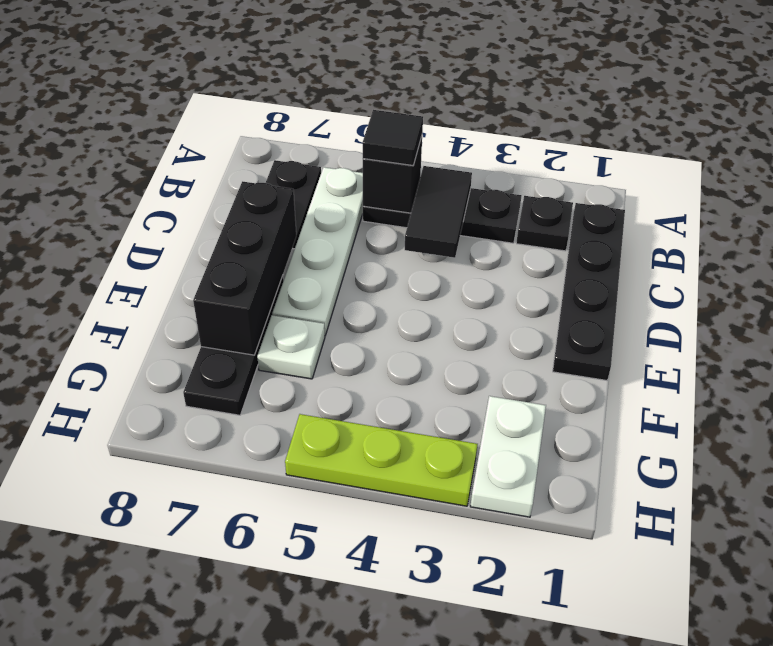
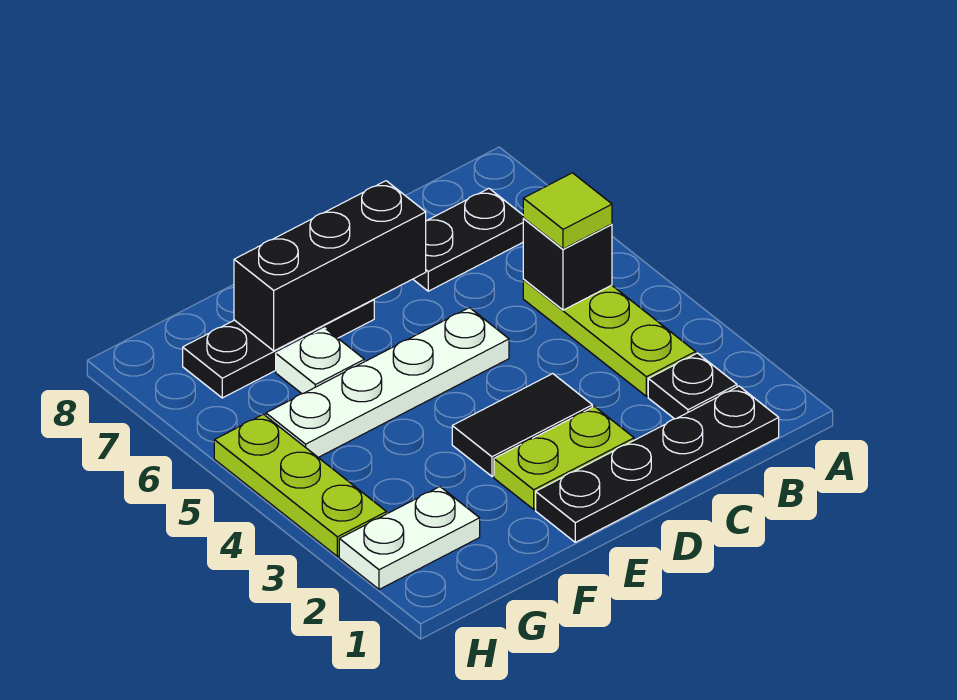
black plate B3:B5 level 1 -> lime plate B3:B5 level 1
black tile B4:C4 level 2 -> black tile D3:E3 level 1
black tile B5 level 3 -> lime tile B5 level 3
white plate B6:E6 level 1 -> white plate D5:G5 level 1
none -> lime plate D2:E2 level 1

